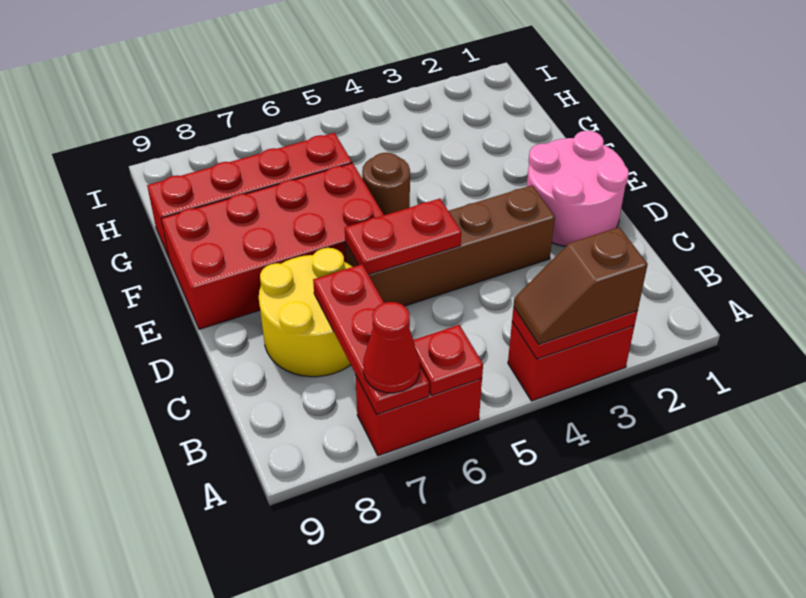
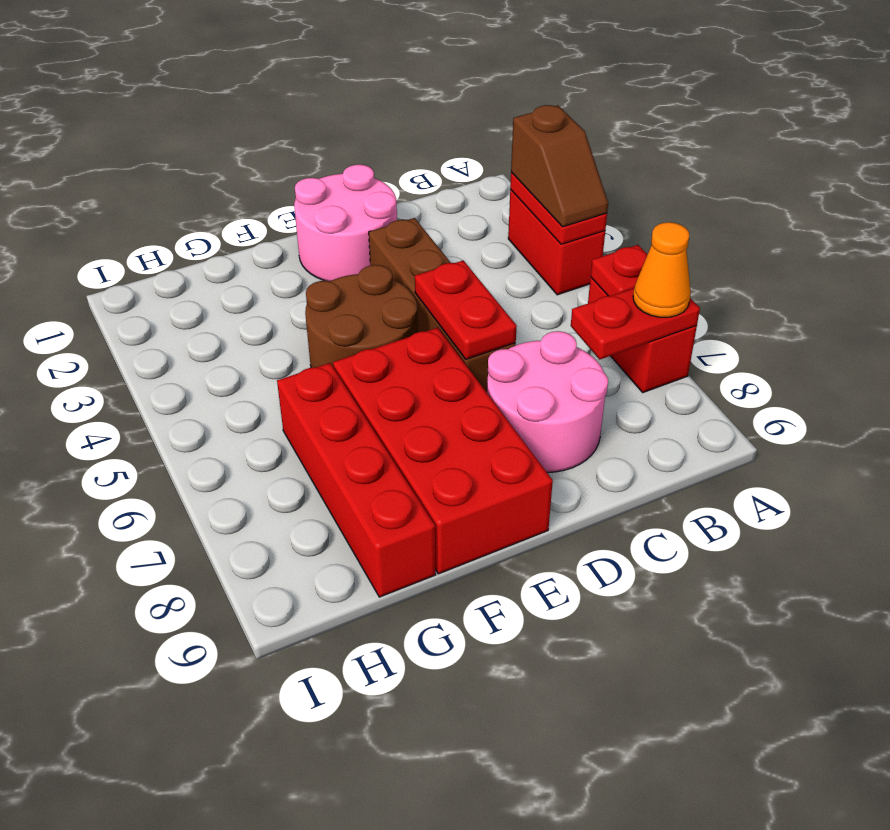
red plate A7:C7 level 2 -> red plate A7:B7 level 2
red cone A7 level 3 -> orange cone A7 level 3
yellow round brick C7:D8 level 1 -> pink round brick C7:D8 level 1
brown round brick F5 level 1 -> brown round brick E4:F5 level 1

